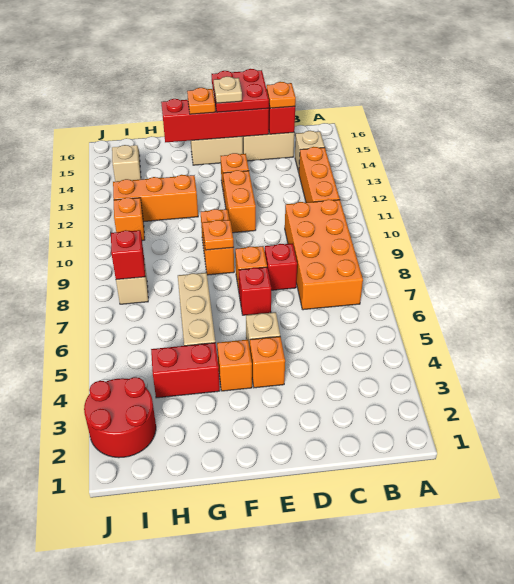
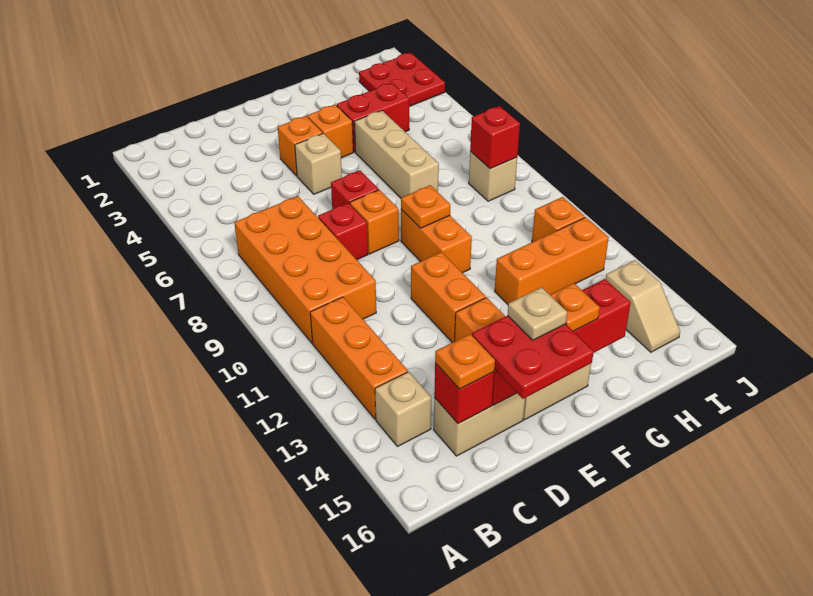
red round brick I2:J3 level 1 -> red plate I2:J3 level 1

